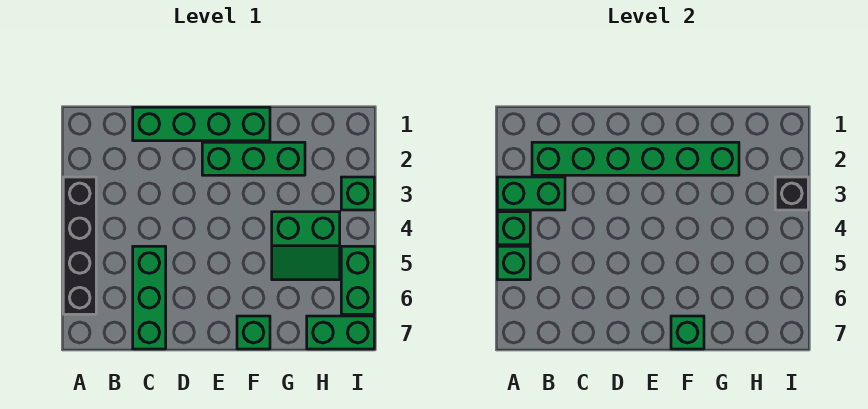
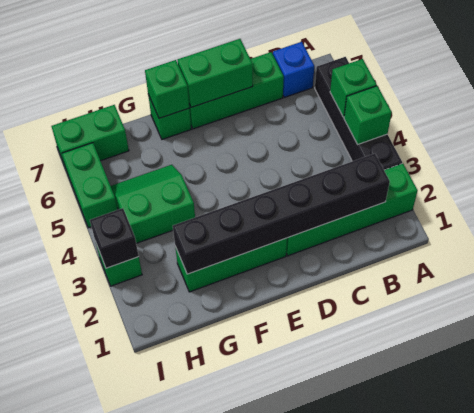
green brick A3:B3 level 2 -> green brick D7:E7 level 2
green brick B2:G2 level 2 -> black brick B2:G2 level 2
none -> blue brick B7 level 1
green brick C1:F1 level 1 -> green brick A2:D2 level 1
green brick C5:C7 level 1 -> green brick C7:E7 level 1

